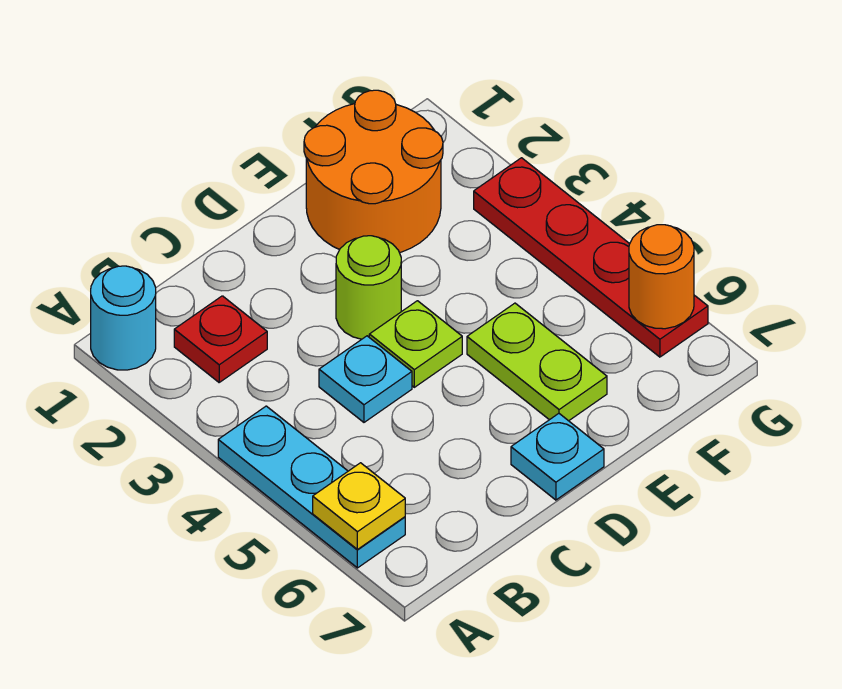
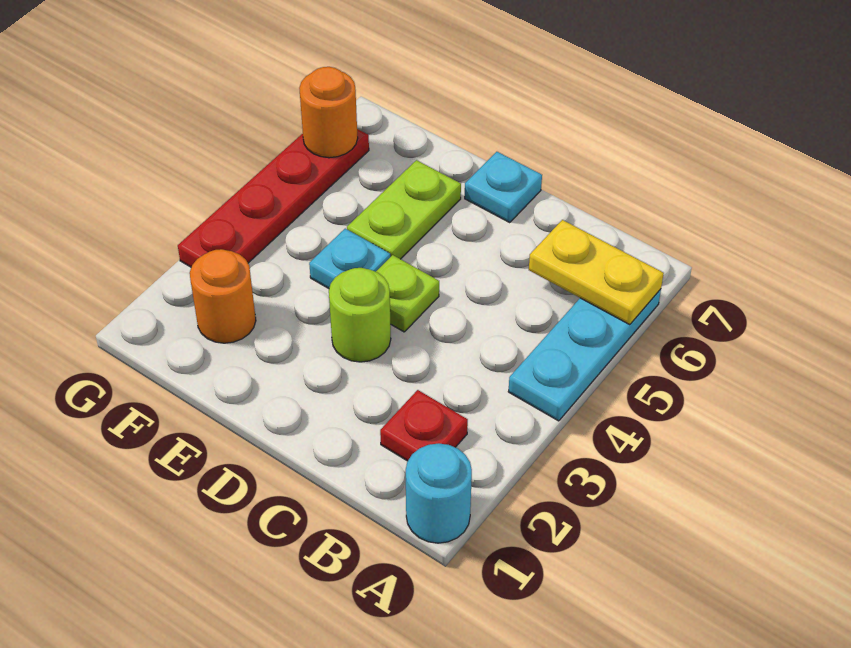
yellow plate A6 level 2 -> yellow plate A6:B6 level 2
cyan plate C4 level 1 -> cyan plate E4 level 1
orange round brick E1:F2 level 1 -> orange round brick F2 level 1

